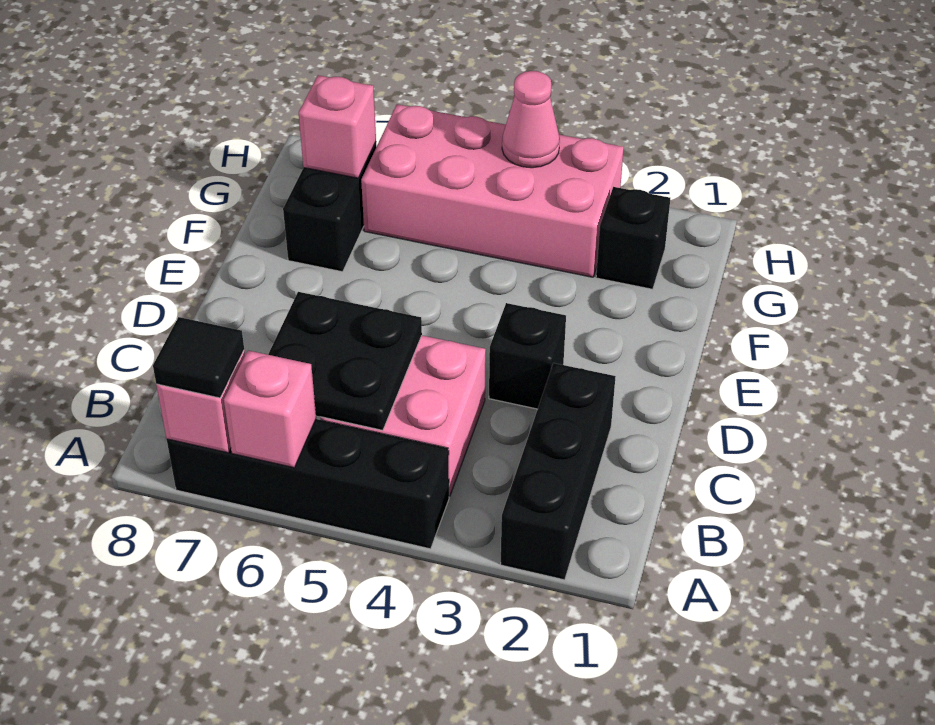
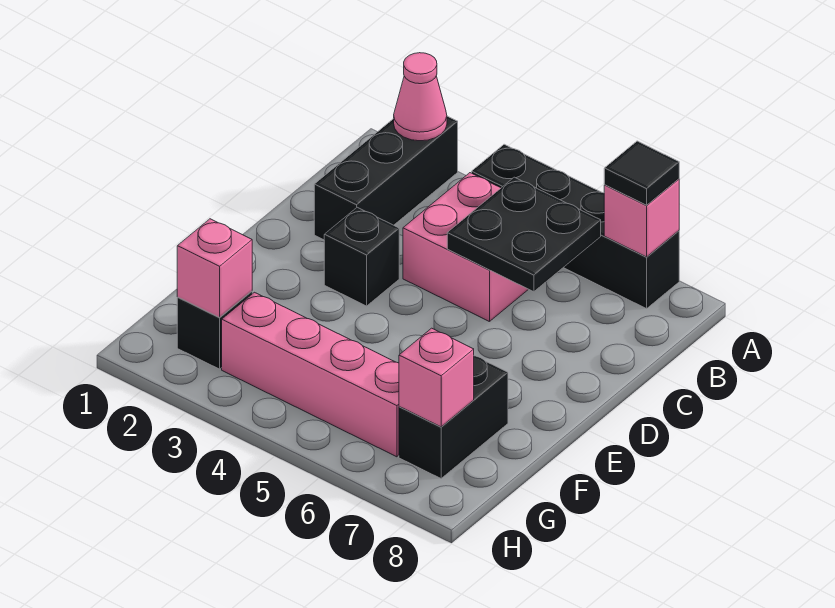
pink brick A6 level 2 -> pink brick G2 level 2
pink brick G3:H6 level 1 -> pink brick G3:G6 level 1
pink cone H4 level 2 -> pink cone A2 level 2

